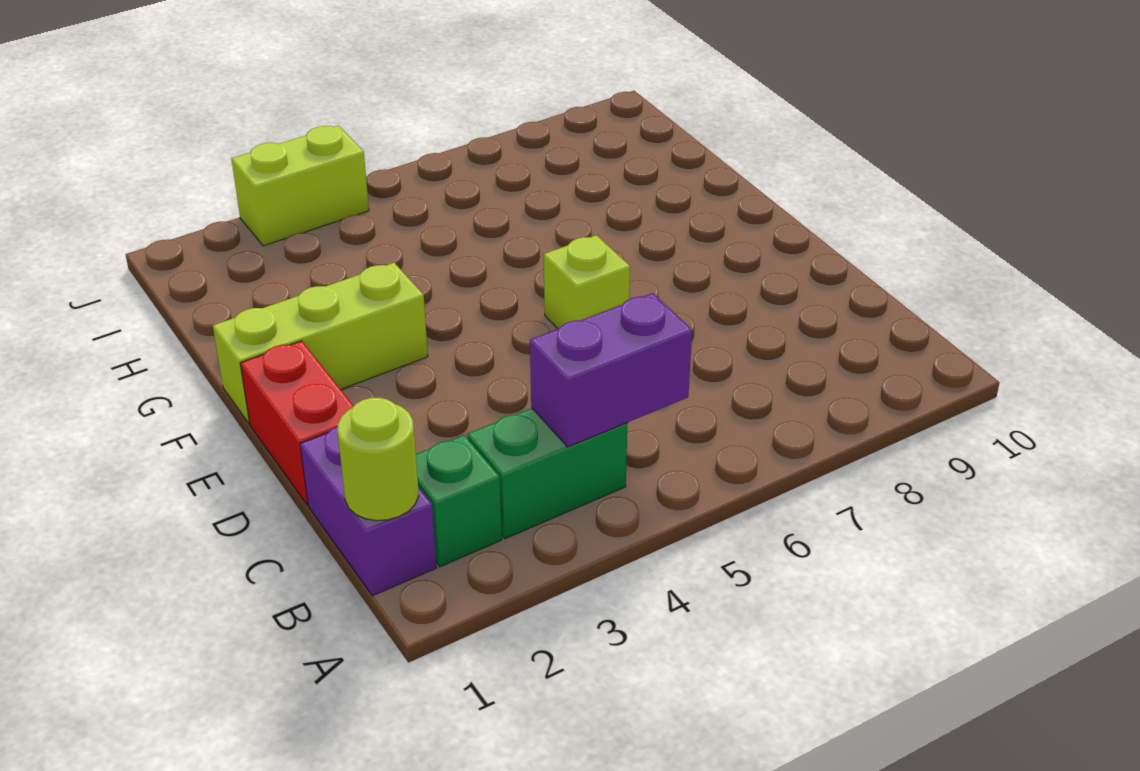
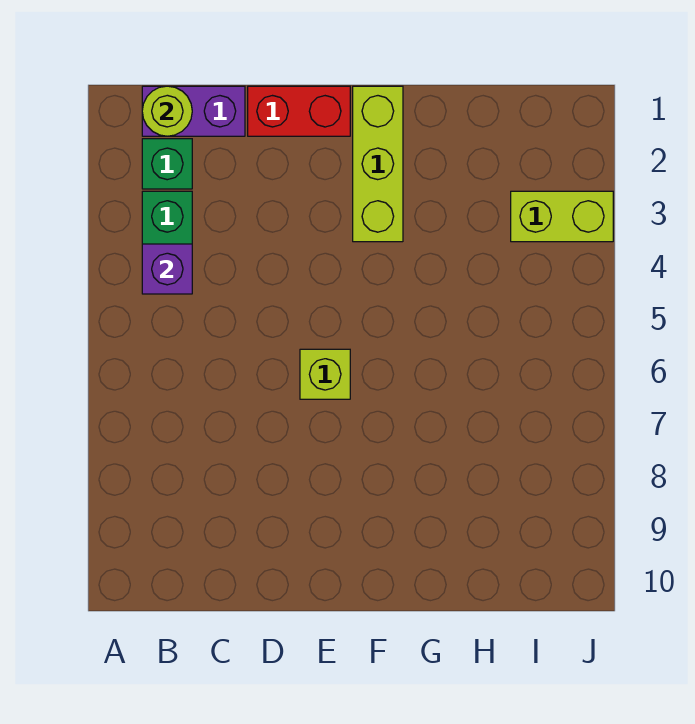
purple brick B4:B5 level 2 -> purple brick B4 level 2
lime brick J3:J4 level 1 -> lime brick I3:J3 level 1

